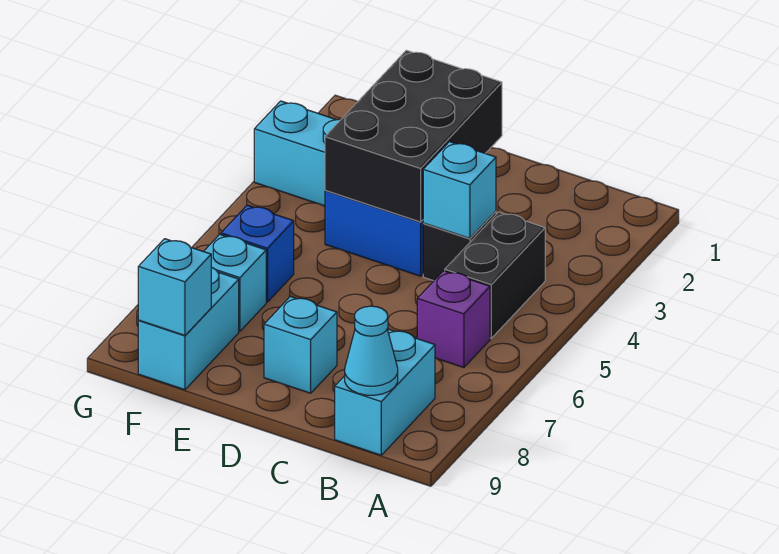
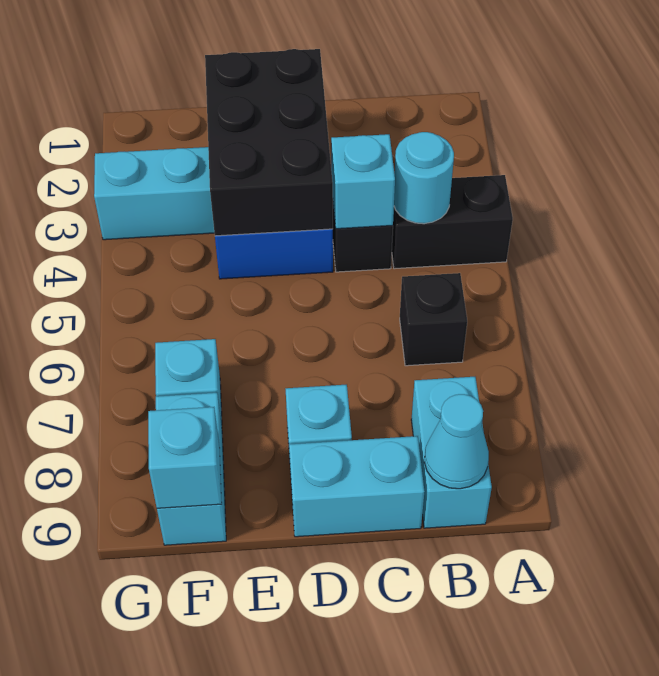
black brick B4:B5 level 1 -> black brick A4:B4 level 1
none -> cyan round brick B4 level 2
purple brick B6 level 1 -> black brick B6 level 1
none -> cyan brick C9:D9 level 1
blue brick F6 level 1 -> none

